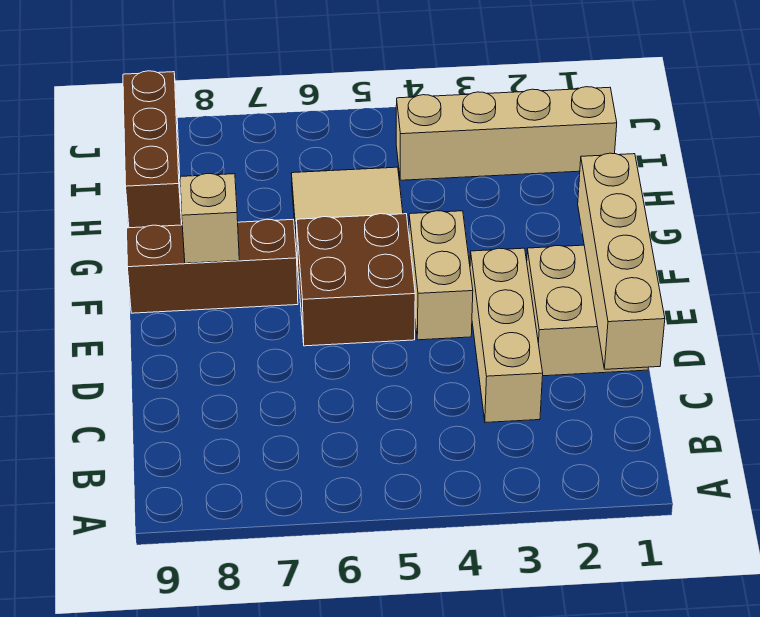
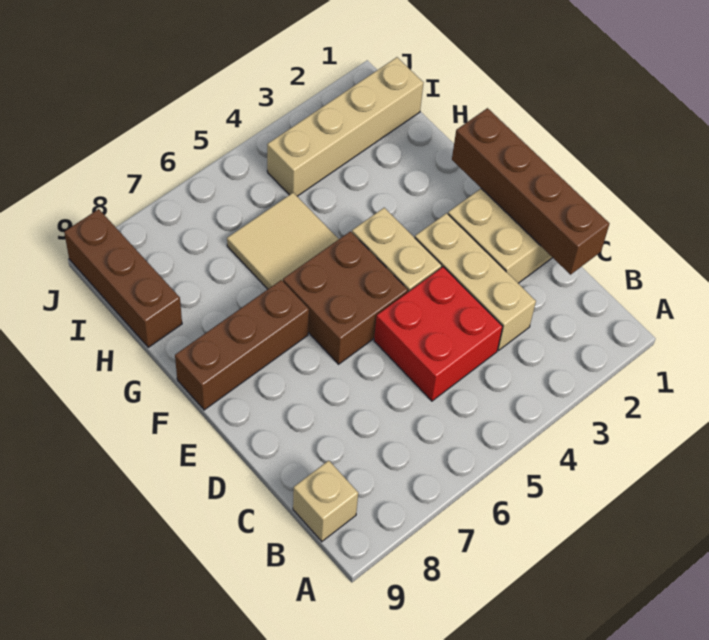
tan brick C1:F1 level 2 -> brown brick C1:F1 level 2
none -> red brick C4:D5 level 1
tan brick F8 level 2 -> tan brick B9 level 1

